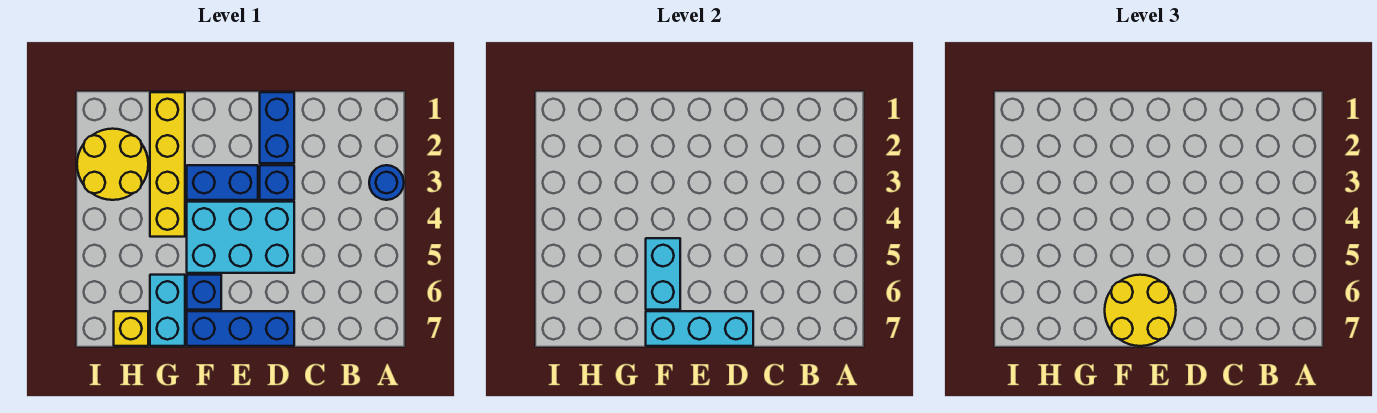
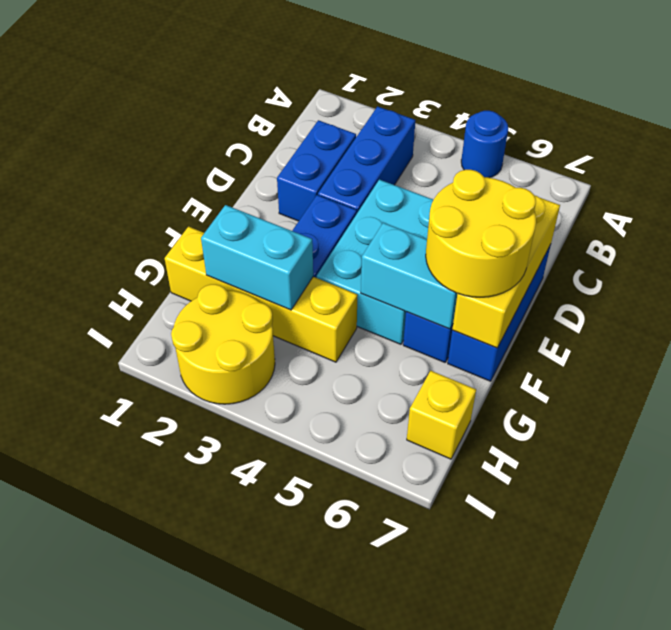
blue round brick A3 level 1 -> blue round brick A5 level 1
blue brick D1:D2 level 1 -> blue brick C2:D2 level 1
blue brick D3 level 1 -> blue brick B3:D3 level 1
cyan brick D7:F7 level 2 -> yellow brick D7:F7 level 2
cyan brick G6:G7 level 1 -> cyan brick G2:G3 level 2

